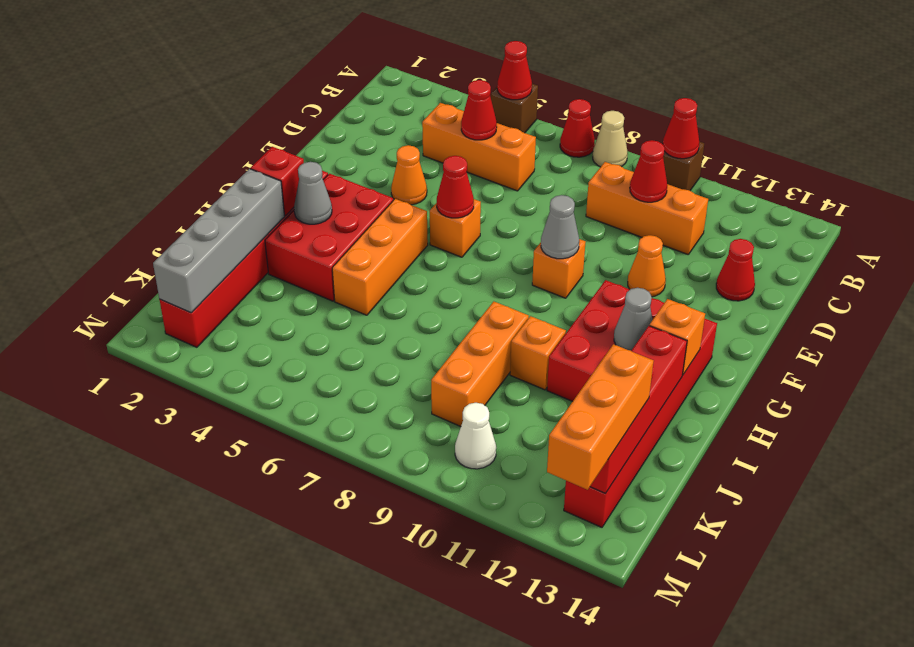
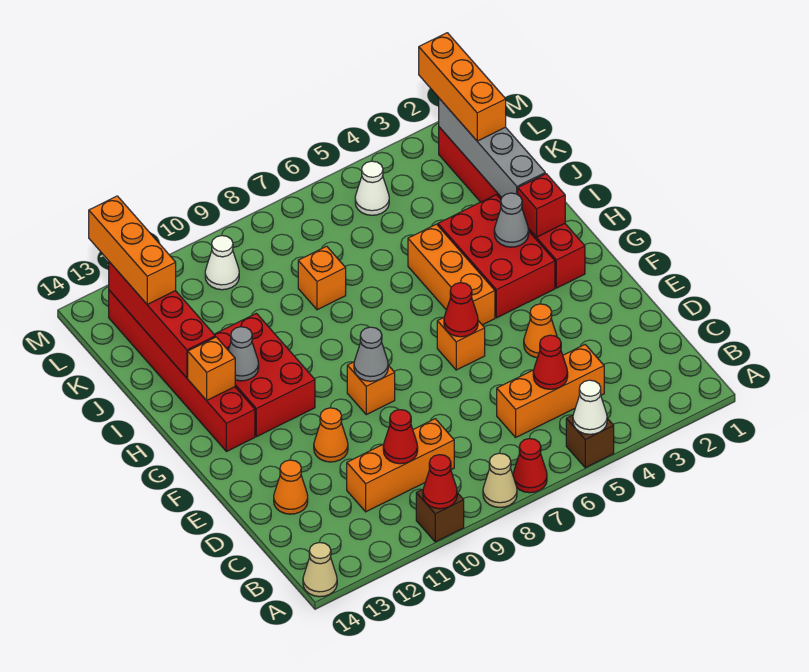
red cone A5 level 2 -> white cone A5 level 2
none -> tan cone A14 level 1
red cone D13 level 1 -> orange cone D13 level 1
orange brick I9:K9 level 1 -> orange brick K2:M2 level 3
orange brick I10 level 1 -> orange brick J8 level 1
none -> white cone L5 level 1

